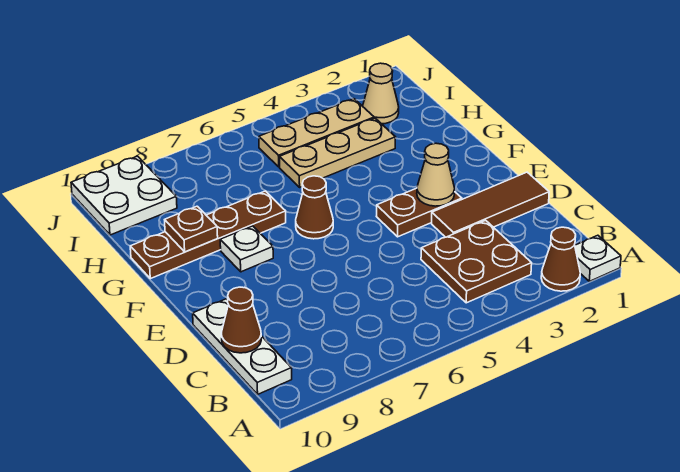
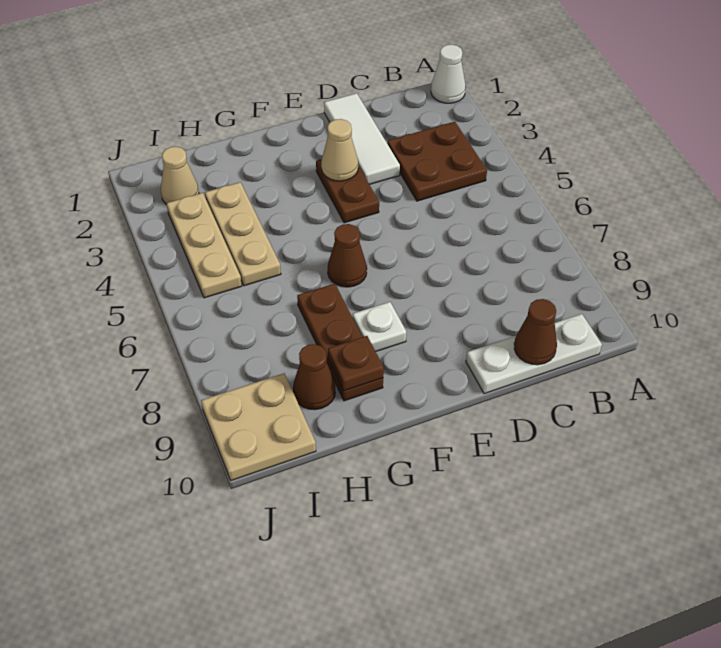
white plate A1 level 1 -> white cone A1 level 1
brown cone A2 level 1 -> brown cone H9 level 1
brown tile D1:D3 level 1 -> white tile D1:D3 level 1
brown plate G7:G10 level 1 -> brown plate G7:G9 level 1
white plate I9:J10 level 1 -> tan plate I9:J10 level 1

